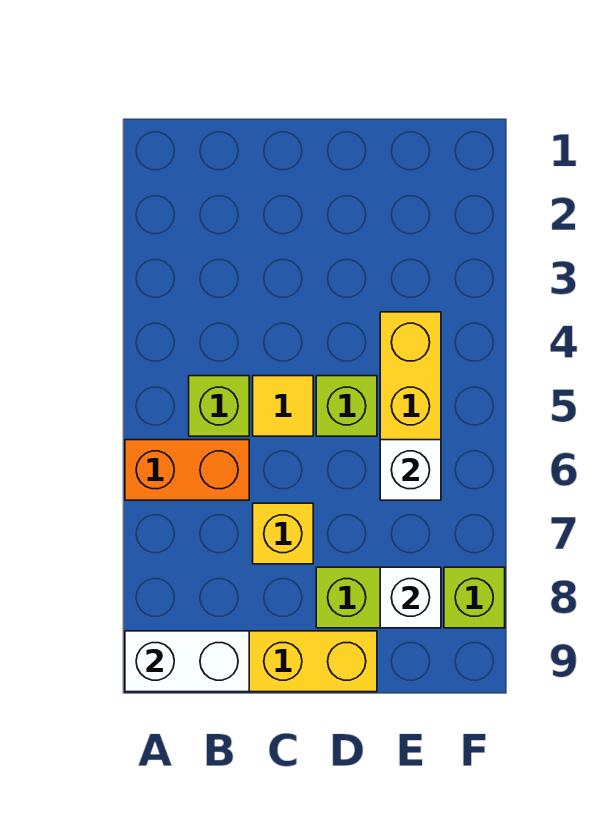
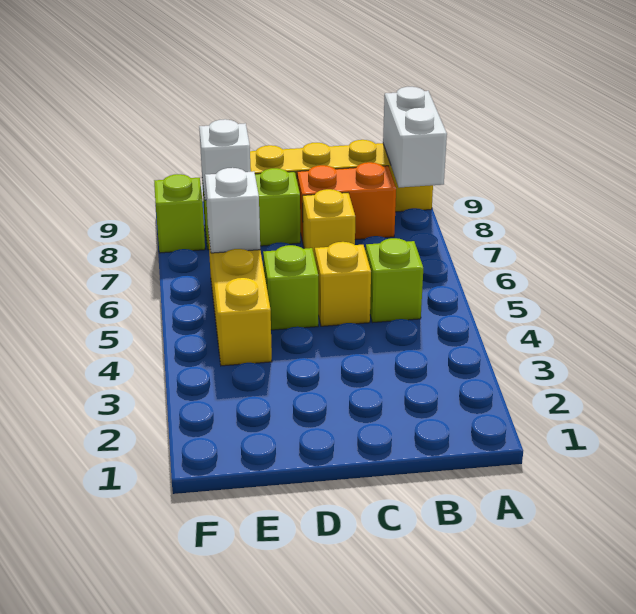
orange brick A6:B6 level 1 -> orange brick B8:C8 level 1
white brick A9:B9 level 2 -> white brick A8:A9 level 2
yellow tile C5 level 1 -> yellow brick C5 level 1

